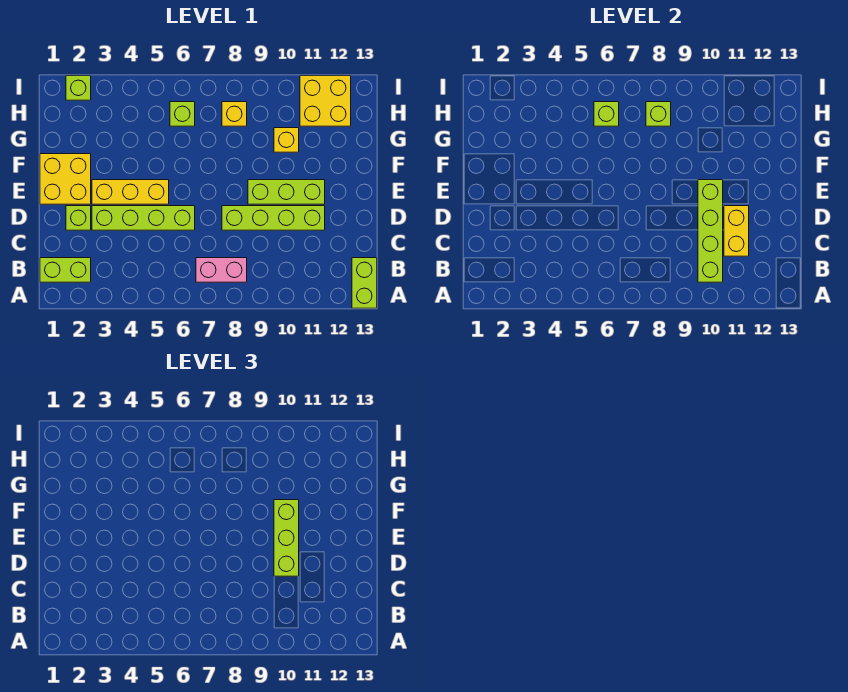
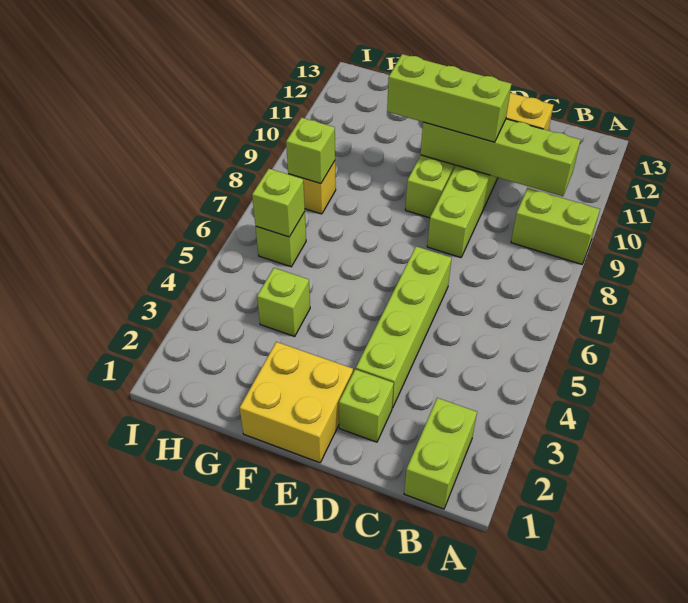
lime brick A13:B13 level 1 -> lime brick A9:B9 level 1
pink brick B7:B8 level 1 -> none
yellow brick E3:E5 level 1 -> none
yellow brick G10 level 1 -> none
yellow brick H11:I12 level 1 -> none
lime brick I2 level 1 -> lime brick G4 level 1

